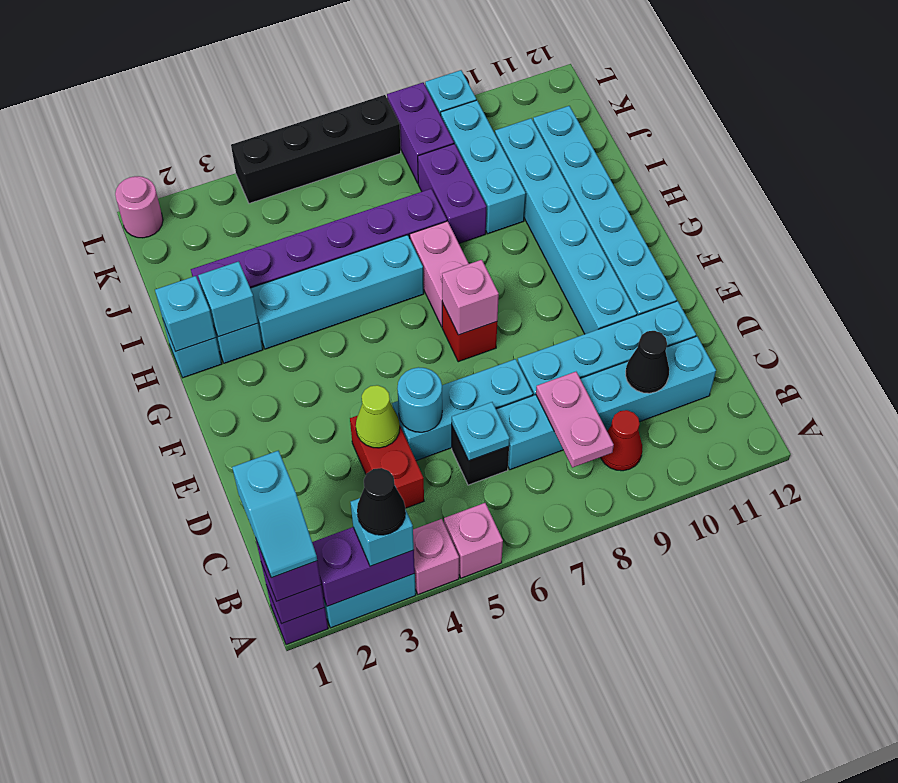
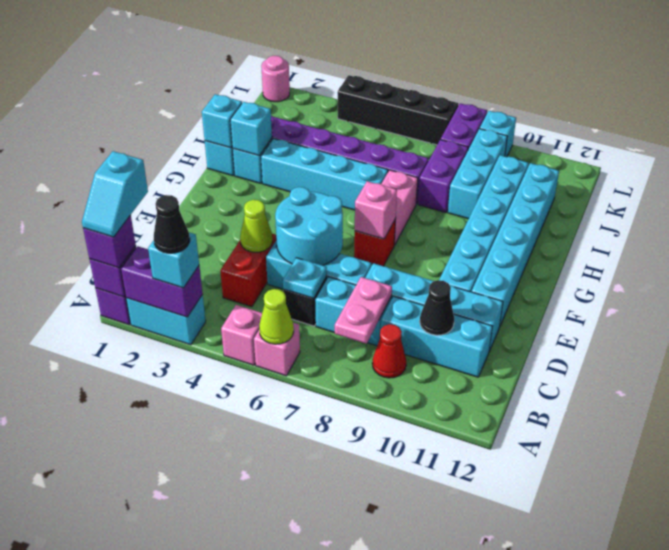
pink brick A4 level 1 -> pink brick A6 level 1
none -> lime cone A6 level 2
cyan round brick D5 level 2 -> cyan round brick D5:E6 level 2

